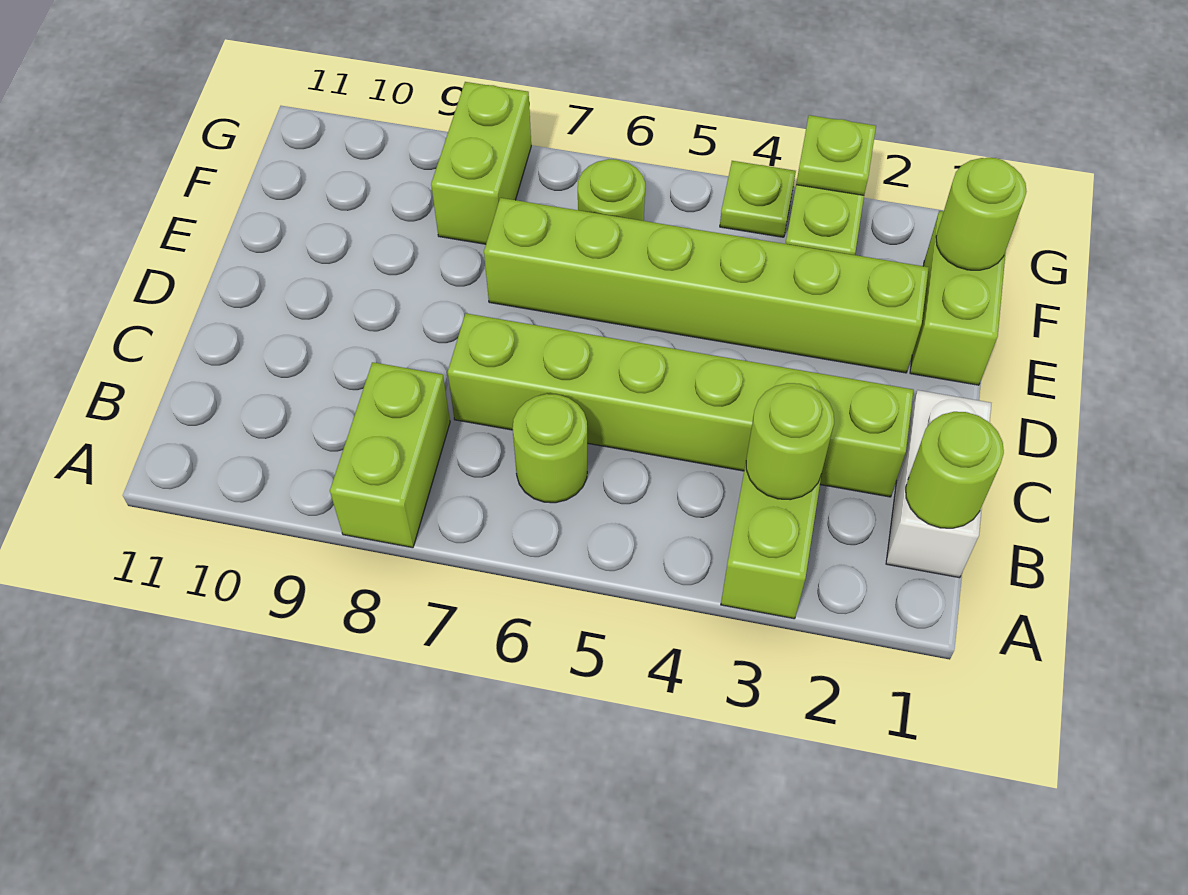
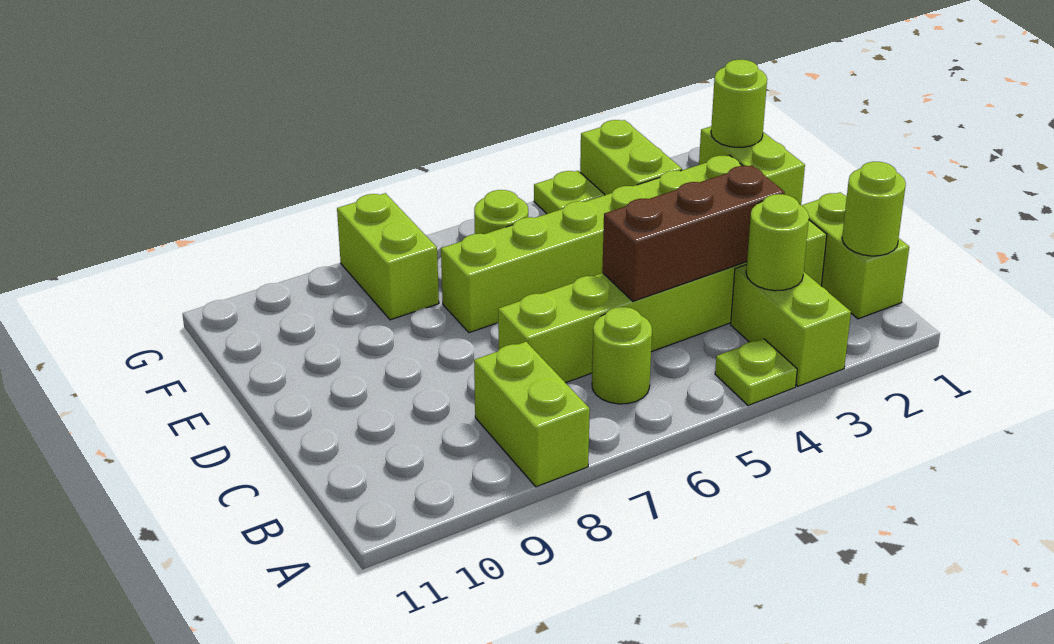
white brick B1:C1 level 1 -> lime brick B1:C1 level 1
none -> brown brick C3:C5 level 2
lime plate G3 level 2 -> lime plate A4 level 1

